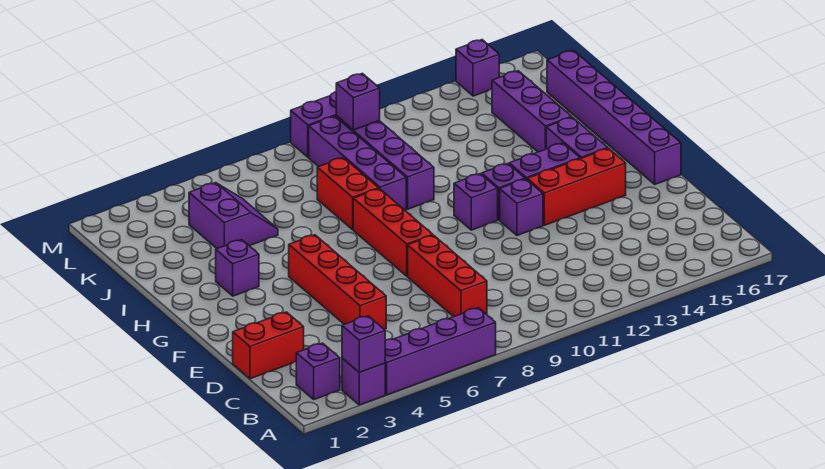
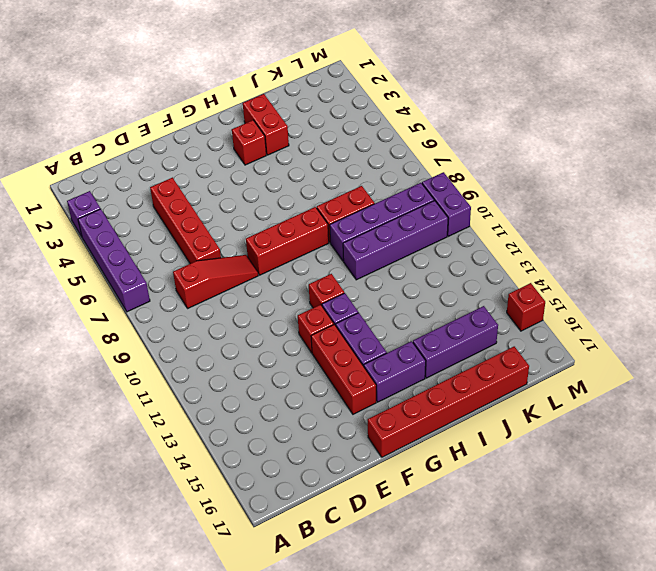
purple brick A3 level 2 -> none
purple brick B2 level 1 -> none
red brick C8:E8 level 1 -> red slope C8:E8 level 1 top C
red brick D1:D2 level 1 -> red brick I2:I3 level 1
red brick D5:G5 level 1 -> red brick D4:D7 level 1
purple brick F12 level 1 -> red brick F12 level 1
purple brick F17:K17 level 1 -> red brick F17:K17 level 1
purple brick G11 level 1 -> red brick G11 level 1
purple brick H3 level 1 -> red brick H3 level 1
purple slope J4:K5 level 1 top 4 -> none
purple brick L10 level 2 -> none
purple brick M15 level 1 -> red brick M15 level 1

